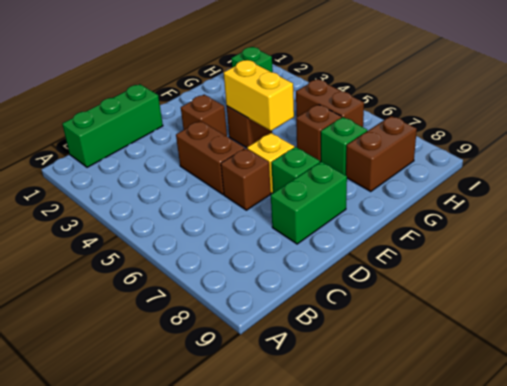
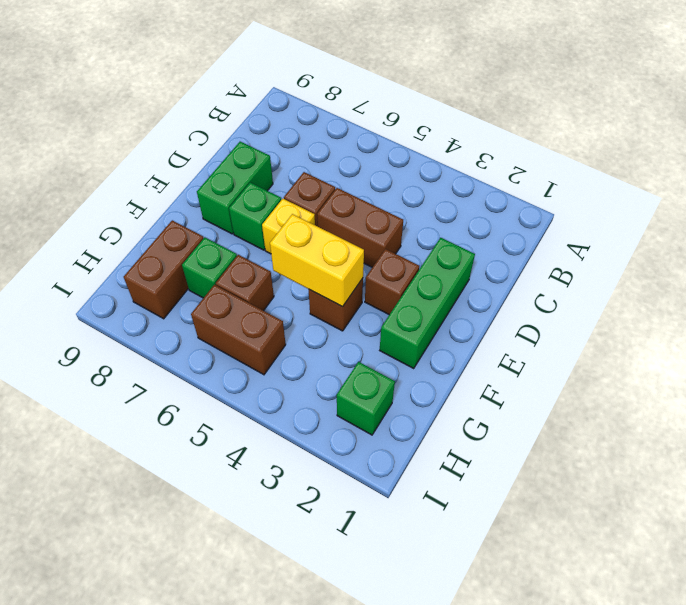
green brick B1:D1 level 1 -> green brick D2:F2 level 1

